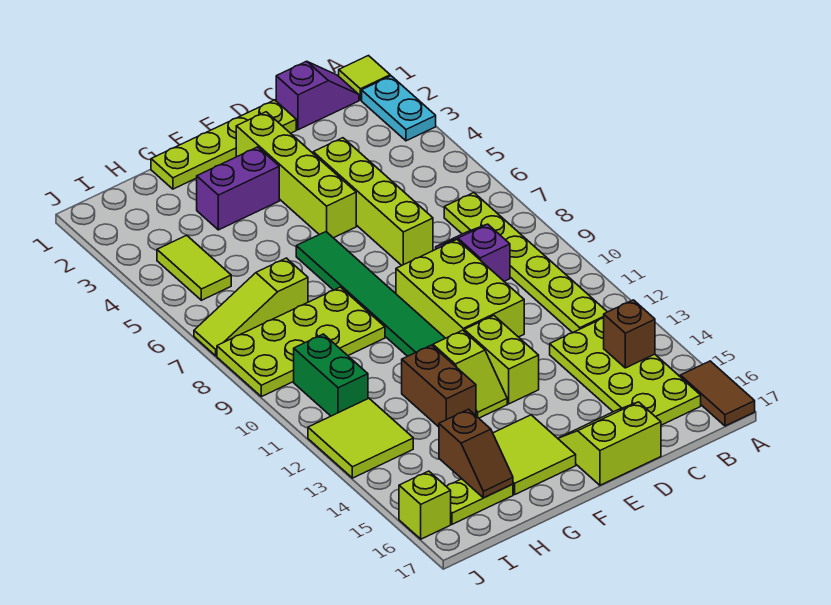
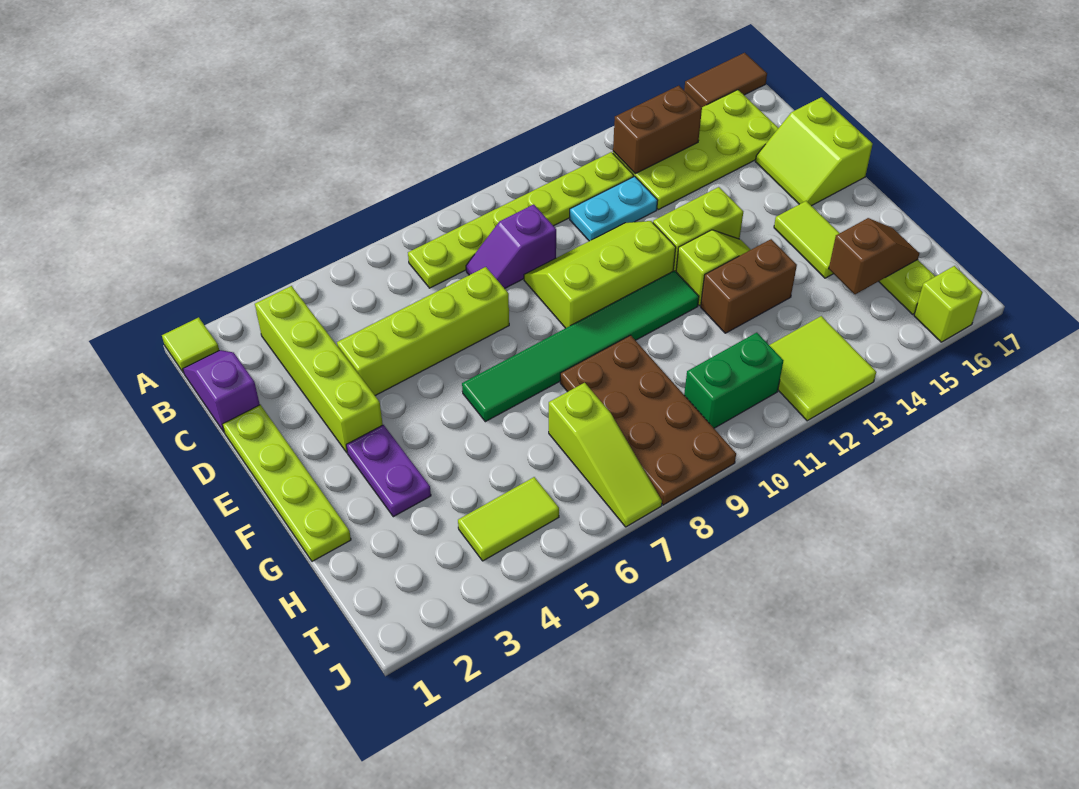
cyan plate A2:A3 level 1 -> cyan plate C11:C12 level 1
brown brick B14 level 2 -> brown brick B13:B14 level 2
lime brick D9:E11 level 1 -> lime slope D9:E11 level 1 top E
lime brick E2:E5 level 1 -> lime brick B3:E3 level 1
purple brick F3:G3 level 1 -> purple plate F3:G3 level 1
lime tile F15:G16 level 1 -> lime tile F15:G15 level 1
lime plate G8:J9 level 1 -> brown plate G8:J9 level 1

